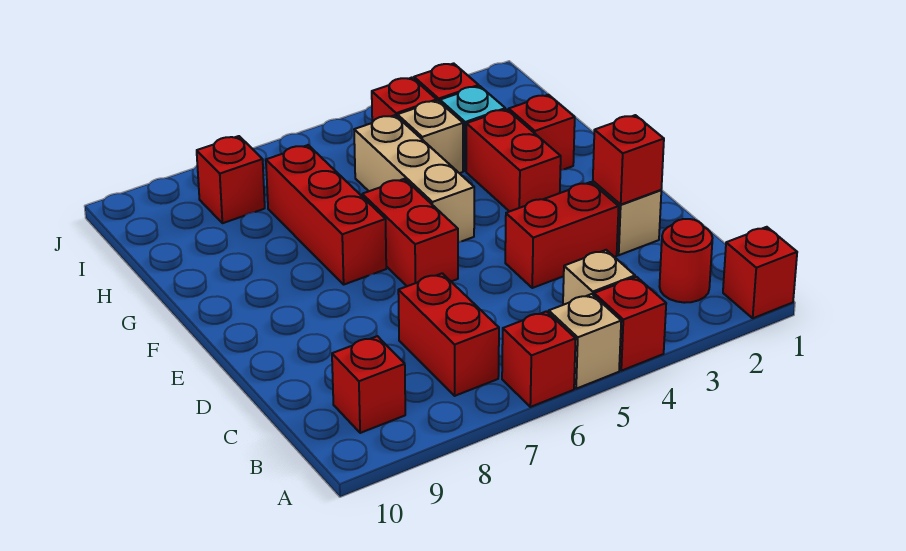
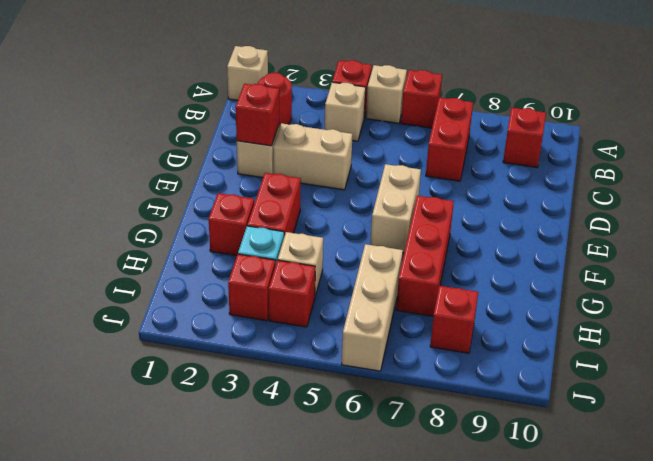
red brick A1 level 1 -> tan brick A1 level 1
red brick D3:D4 level 1 -> tan brick D3:D4 level 1
red brick E6:F6 level 1 -> tan brick E6:F6 level 1
tan brick F5:H5 level 1 -> tan brick H6:J6 level 1

